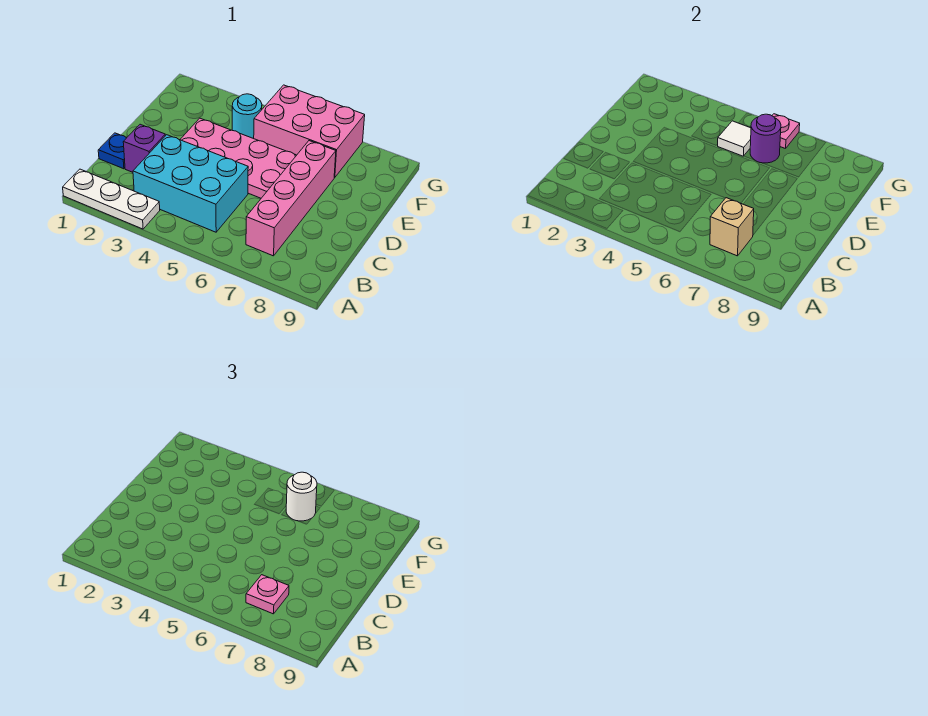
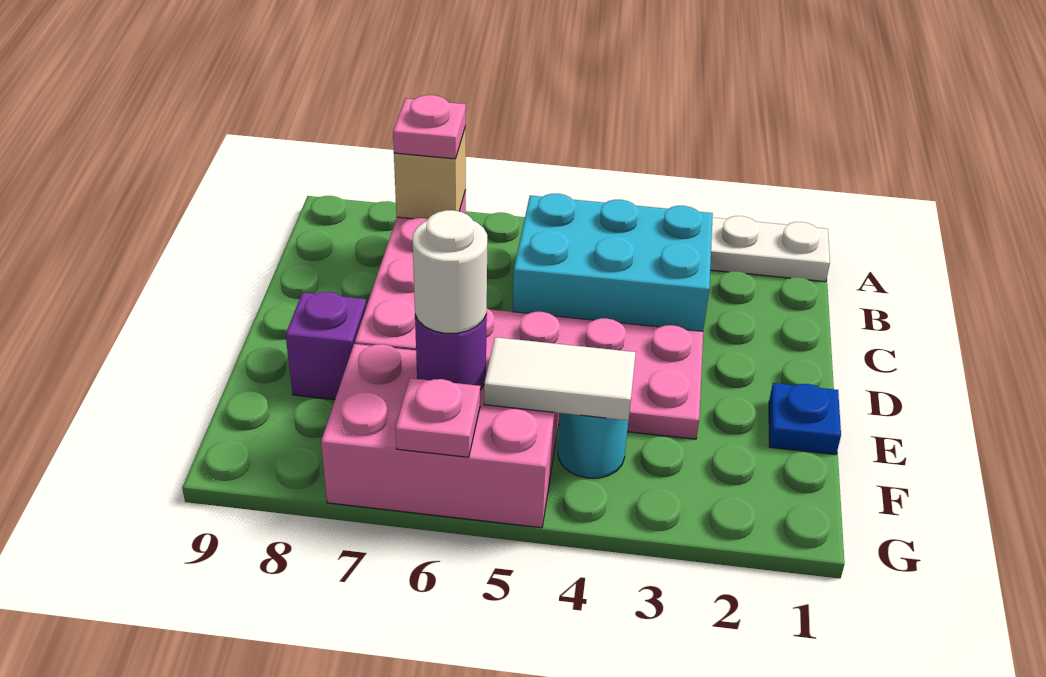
blue plate C1 level 1 -> blue plate E1 level 1
purple brick C2 level 1 -> purple brick E8 level 1
white tile F5 level 2 -> white tile F4:F5 level 2

